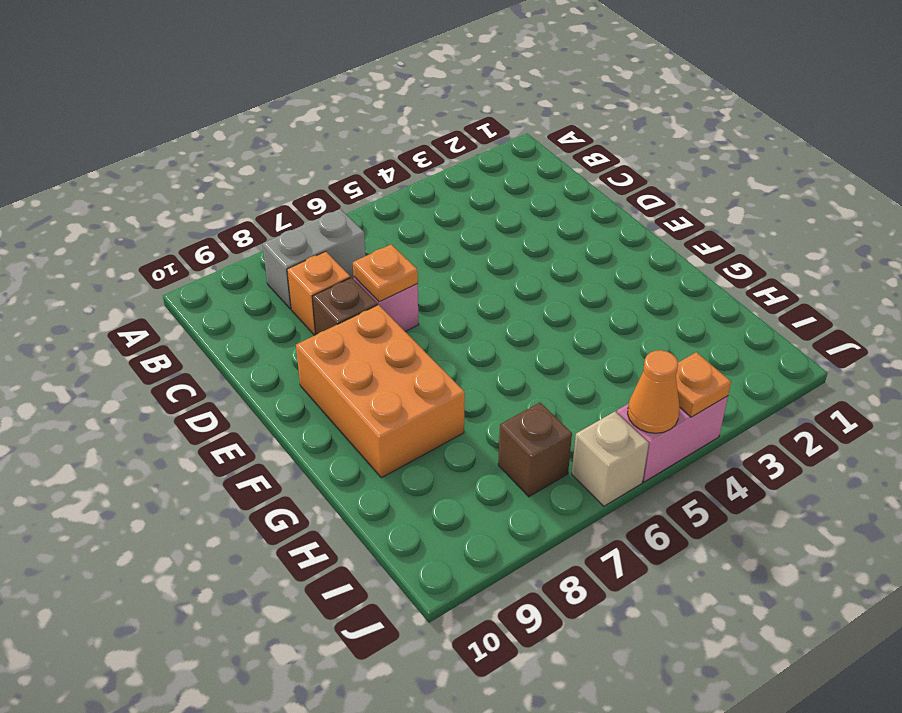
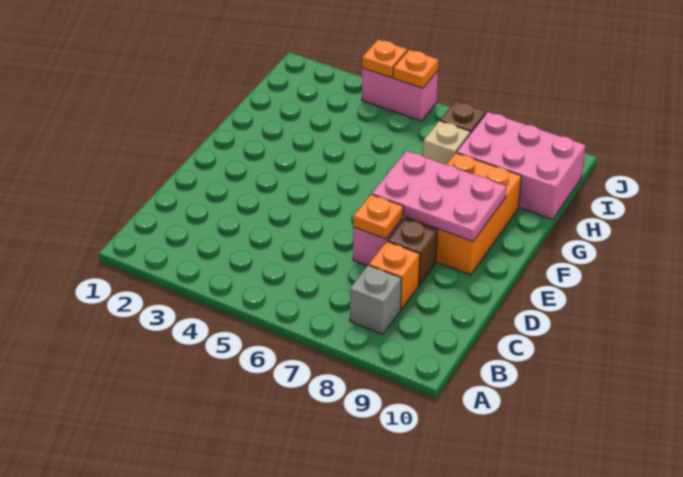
grey brick B7:B8 level 1 -> grey brick B8 level 1
none -> pink plate E7:F9 level 2
none -> pink brick H8:I10 level 1
orange cone J5 level 2 -> orange plate J5 level 2
tan brick J6 level 1 -> tan brick H7 level 1

